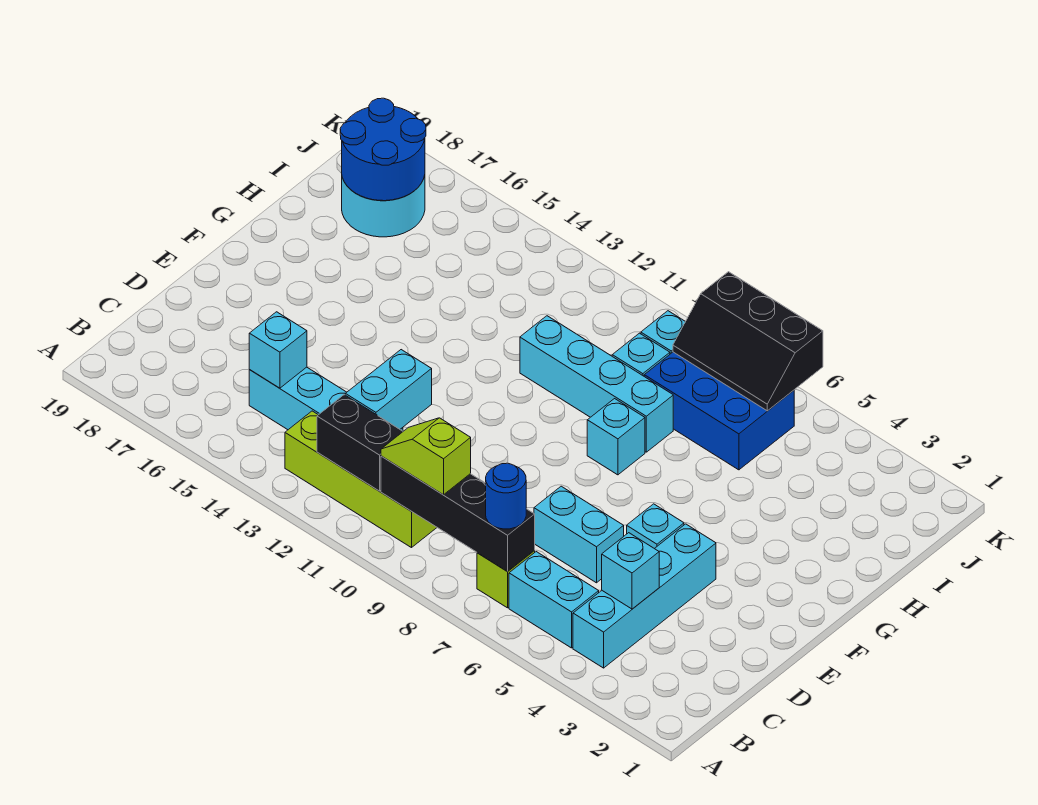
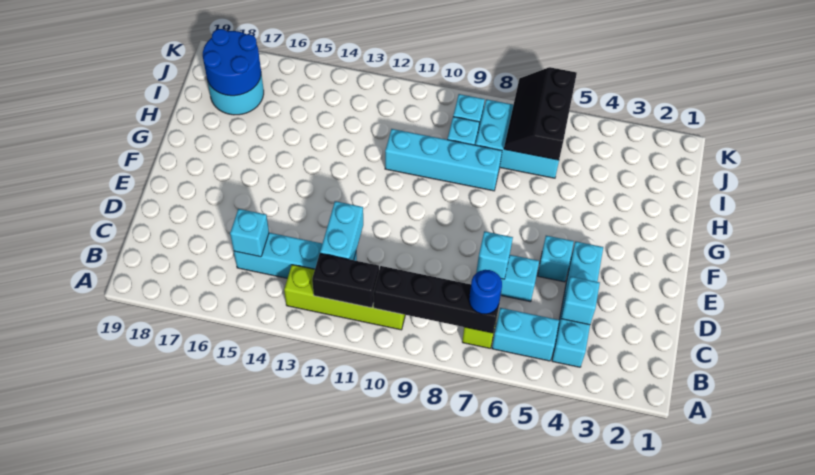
lime slope B9:B10 level 3 top 9 -> none
cyan brick G8 level 1 -> cyan brick D7 level 2
blue brick I6:J8 level 1 -> cyan brick I6:J8 level 1
black slope J6:K8 level 2 top K -> black slope I6:K7 level 2 top 6

